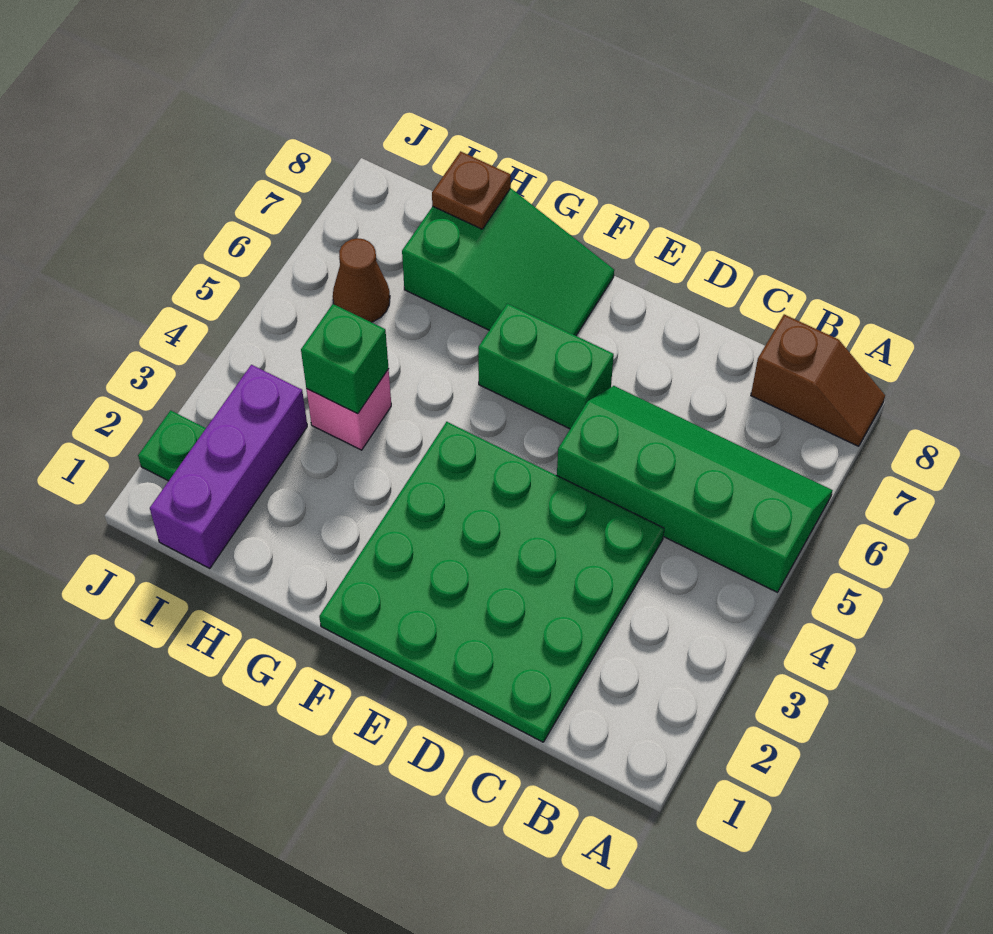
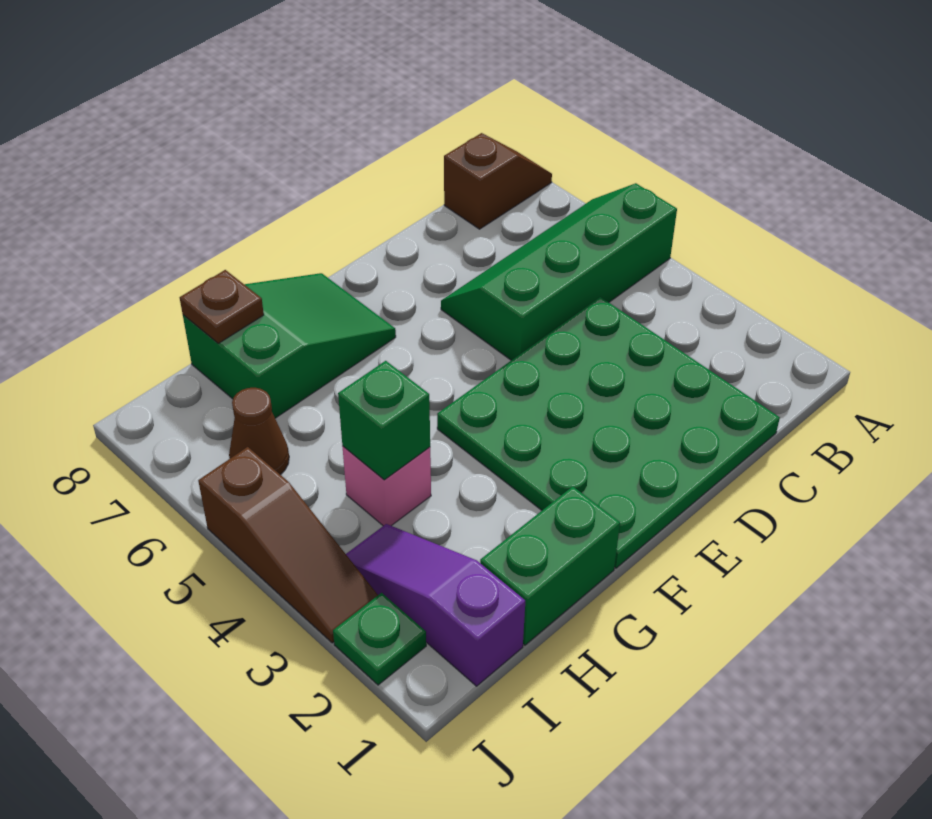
green brick E6:F6 level 1 -> green brick G1:H1 level 1
purple brick I1:I3 level 1 -> purple slope I1:I3 level 1 top 1
none -> brown slope J3:J5 level 1 top 5

